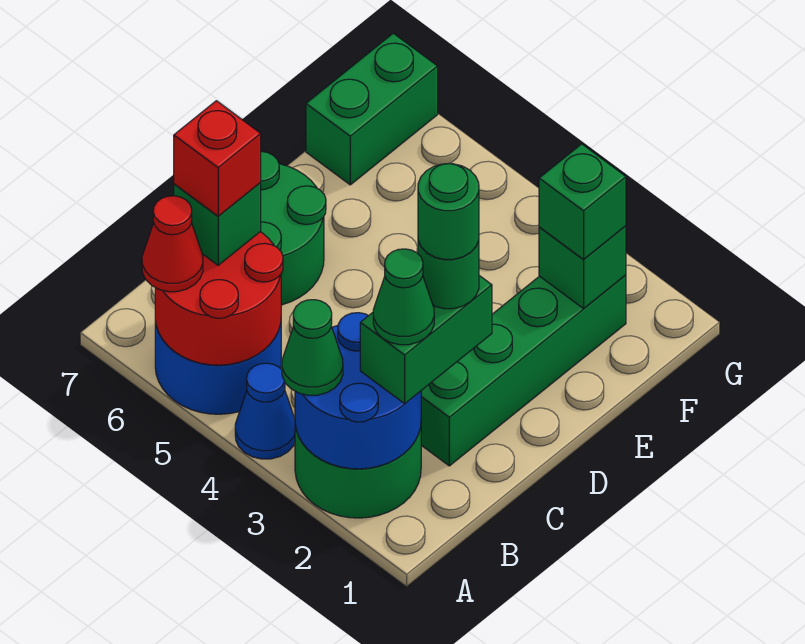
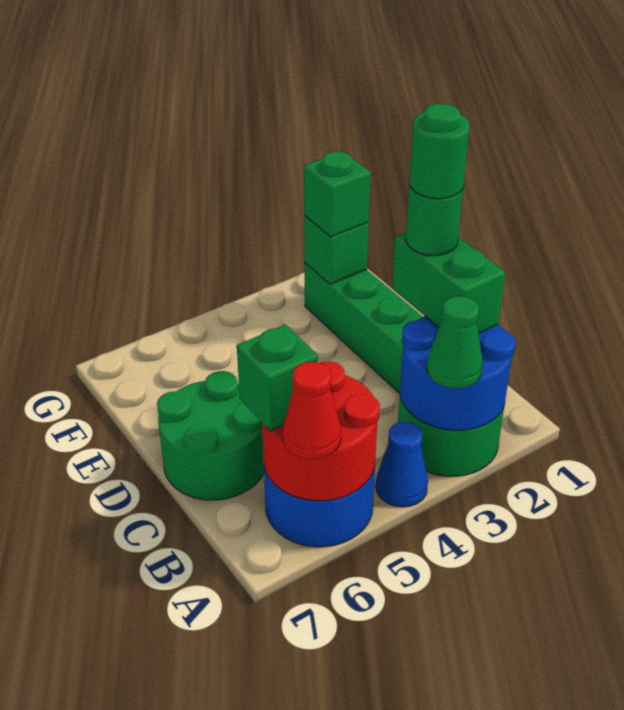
green cone B2 level 4 -> none
red brick B6 level 4 -> none
green brick F7:G7 level 1 -> none

